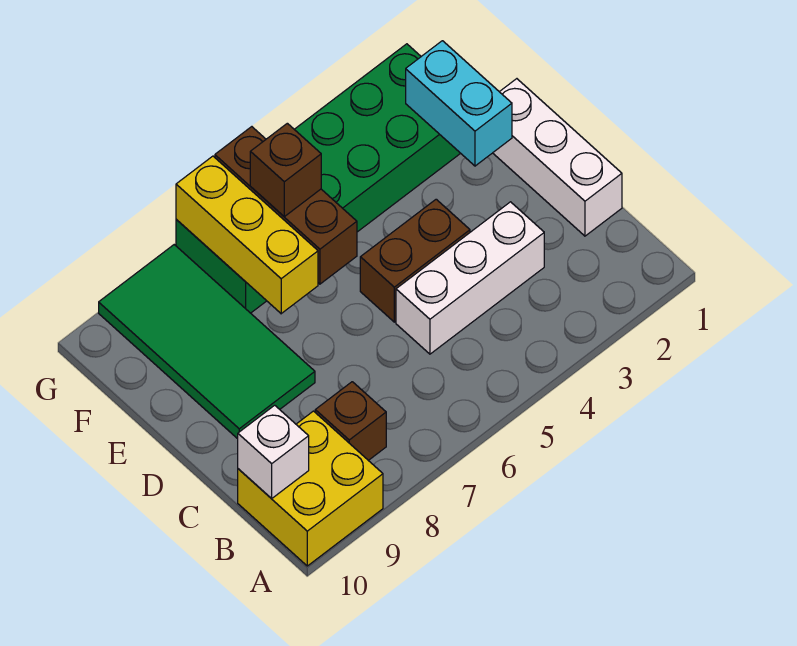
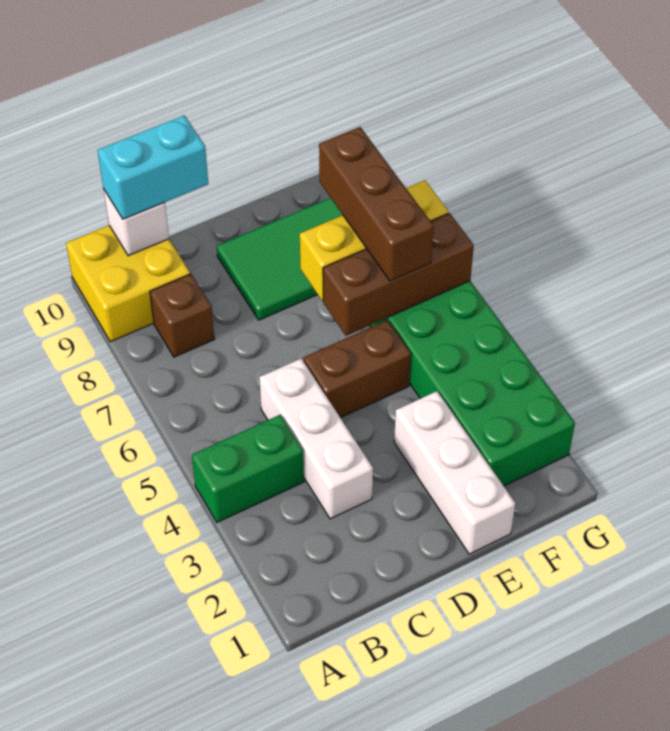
none -> green brick A4:B4 level 1
white brick C1:E1 level 1 -> white brick E1:E3 level 1
brown brick D4:D5 level 1 -> brown brick D5:E5 level 1
cyan brick E2:F2 level 2 -> cyan brick B10:C10 level 3
brown brick F6 level 3 -> brown brick F6:F8 level 3

